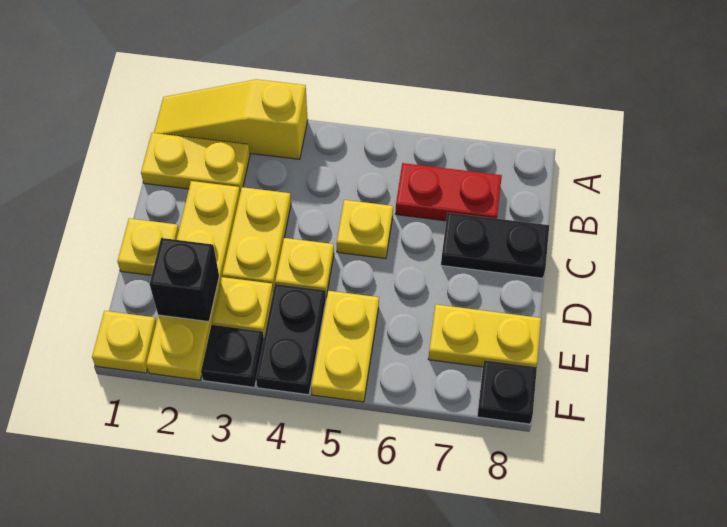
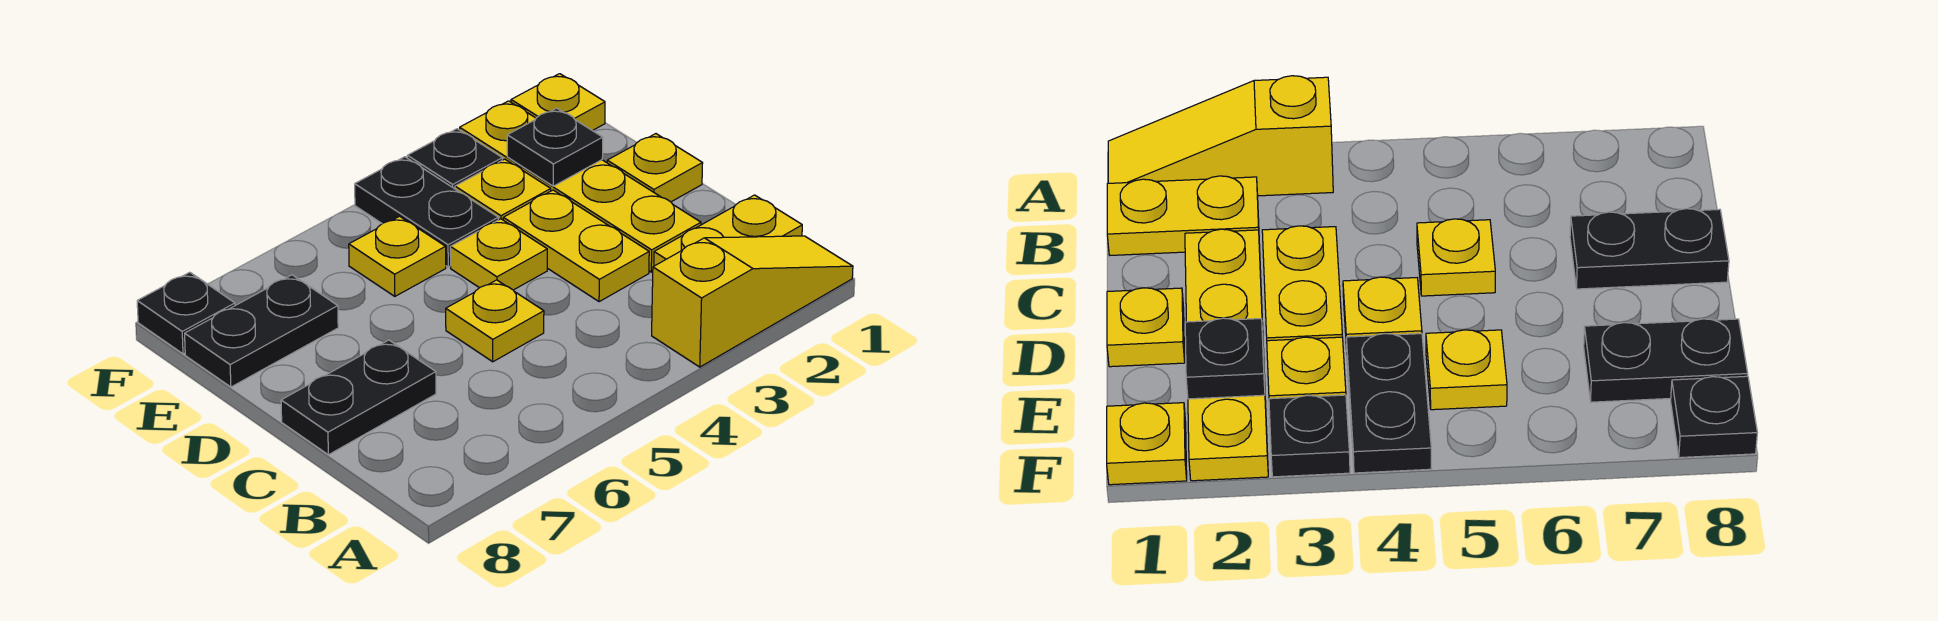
red plate B6:B7 level 1 -> none
black brick E2 level 2 -> black plate E2 level 2
yellow plate E5:F5 level 1 -> yellow plate E5 level 1
yellow plate E7:E8 level 1 -> black plate E7:E8 level 1

